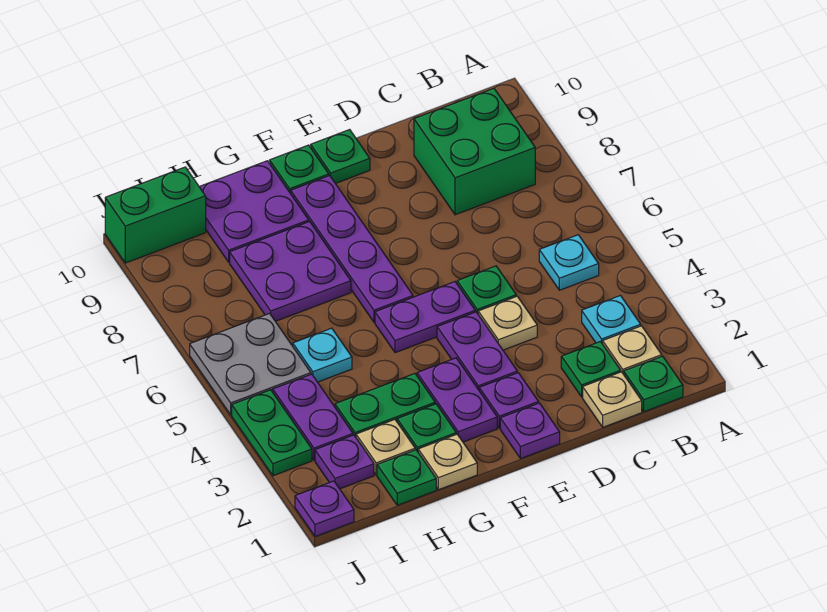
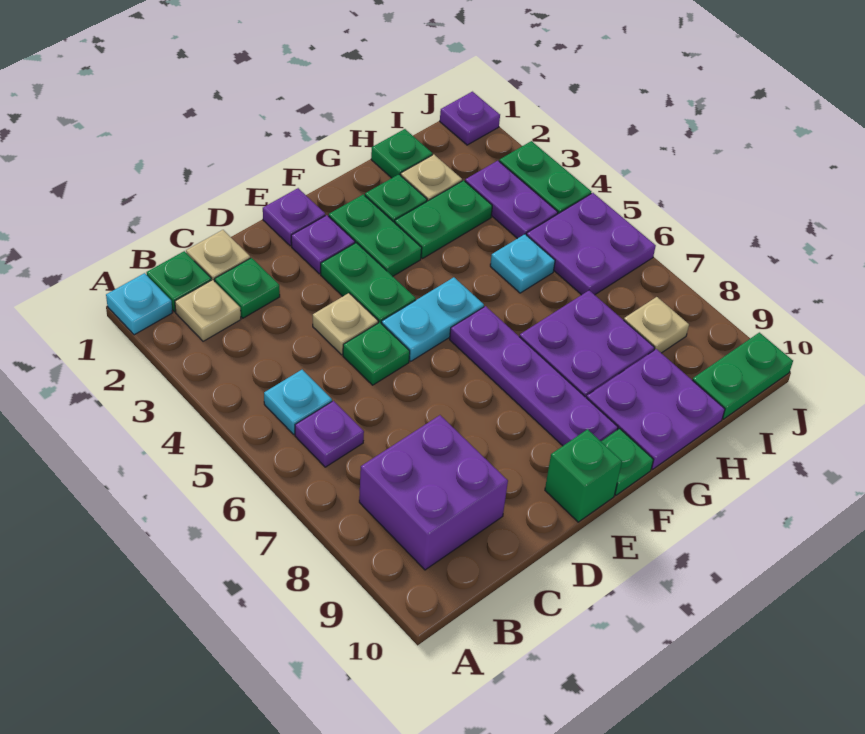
cyan plate B3 level 1 -> cyan plate A1 level 1
green brick B8:C9 level 1 -> purple brick B8:C9 level 1
purple plate E3:E4 level 1 -> green plate E3:E4 level 1
purple plate E5:F5 level 1 -> cyan plate E5:F5 level 1
green plate E10 level 1 -> green brick E10 level 1
purple plate F2:F3 level 1 -> green plate F2:F3 level 1
tan plate G1 level 1 -> tan plate I8 level 1
purple plate I2 level 1 -> purple plate B6 level 1
grey plate I5:J6 level 1 -> purple plate I5:J6 level 1
green brick I10:J10 level 1 -> green plate I10:J10 level 1

